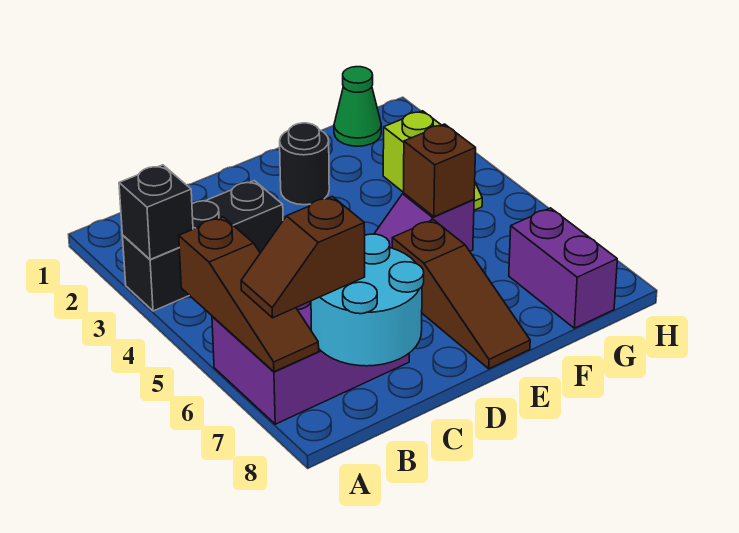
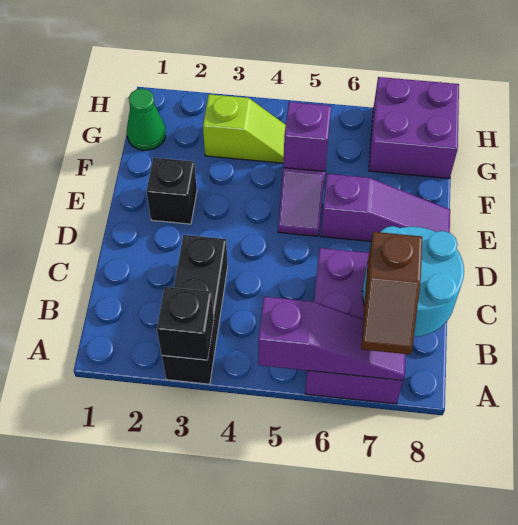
brown slope A5:A7 level 2 top 5 -> purple slope A5:A7 level 2 top 5
black round brick E2 level 1 -> black brick E2 level 1
brown slope E6:E8 level 1 top 6 -> purple slope E6:E8 level 1 top 6
brown brick F5 level 2 -> purple brick F5 level 2
purple brick G7:G8 level 1 -> purple brick G7:H8 level 1

